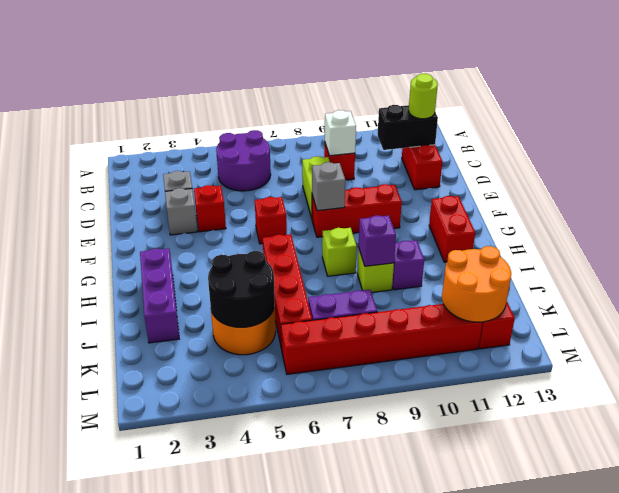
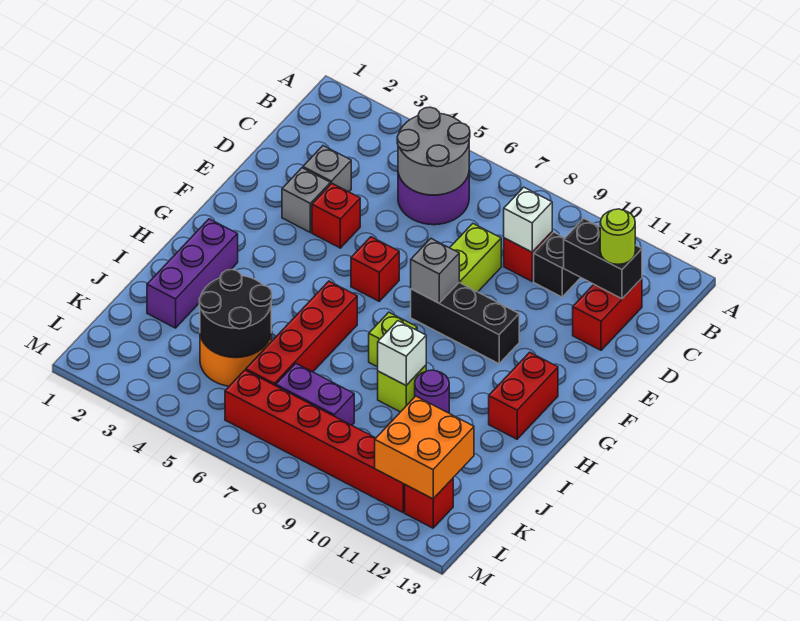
none -> grey round brick B5:C6 level 2
none -> black brick C10 level 1
red brick F8:F10 level 1 -> black brick F8:F10 level 1
purple brick I9 level 2 -> white brick I9 level 2
purple brick I10 level 1 -> purple round brick I10 level 1
orange round brick K11:L12 level 2 -> orange brick K11:L12 level 2

